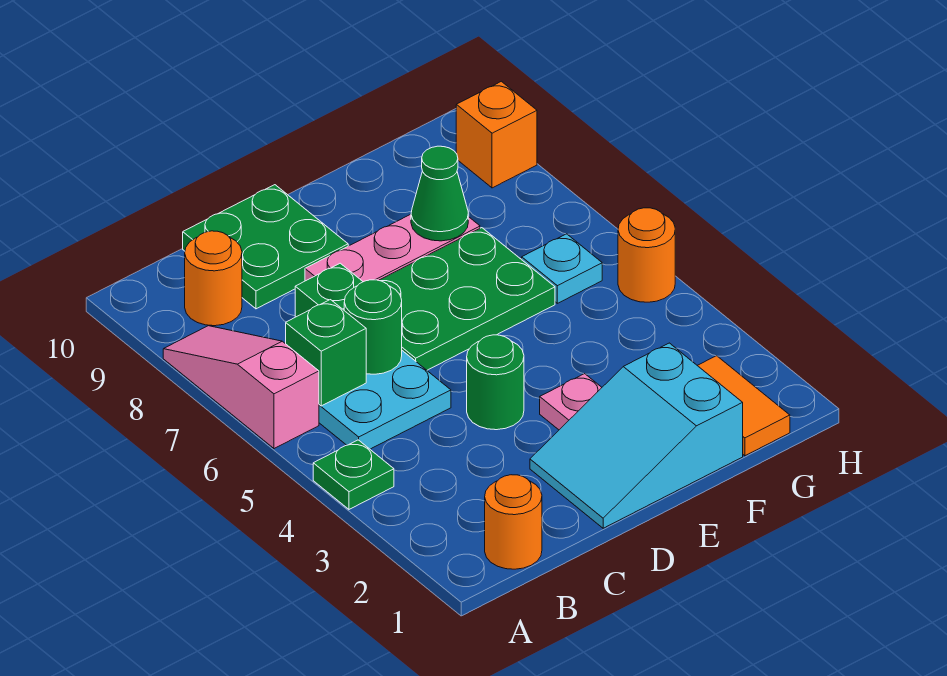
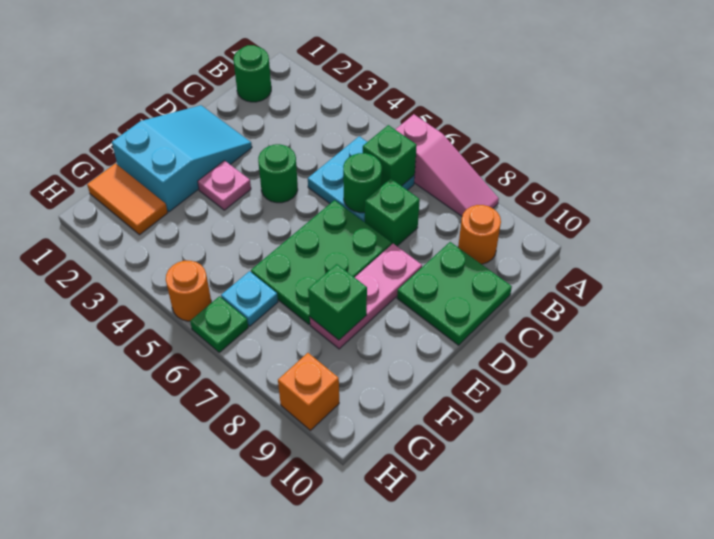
green plate A4 level 1 -> green plate H6 level 1
orange round brick B1 level 1 -> green round brick B1 level 1
green cone F8 level 2 -> green brick F8 level 2

